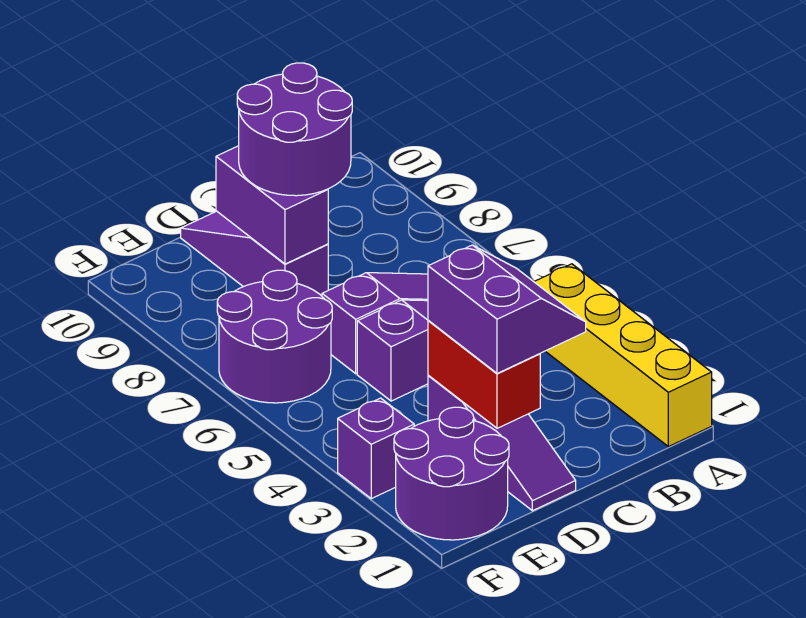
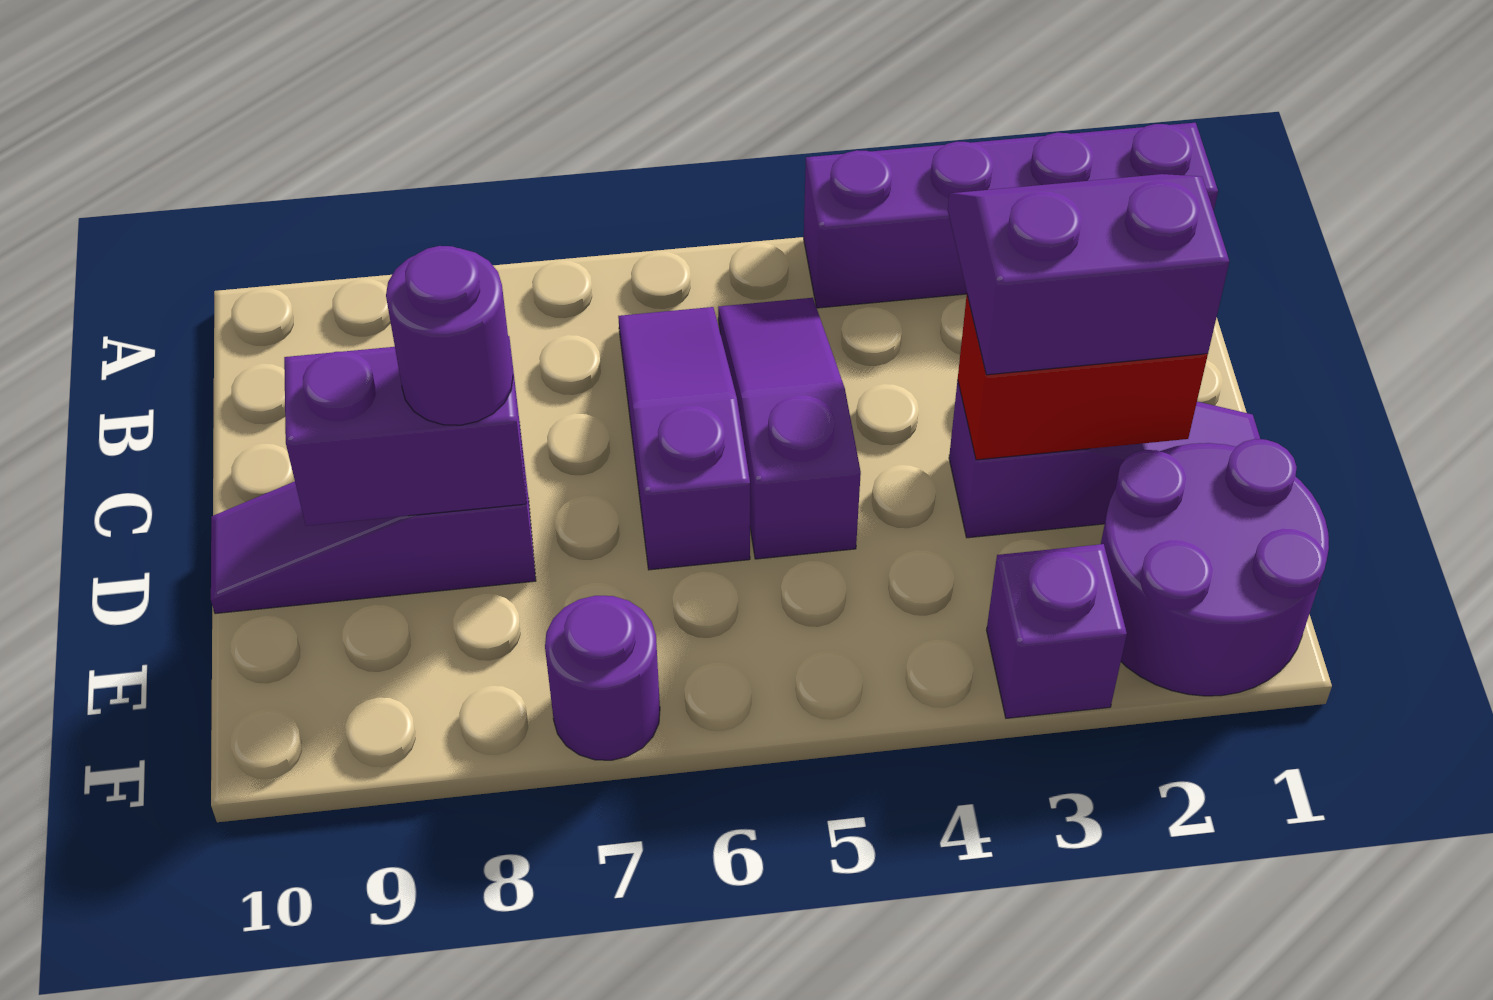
yellow brick A1:A4 level 1 -> purple brick A1:A4 level 1
purple round brick C8:D9 level 3 -> purple round brick D8 level 3
purple round brick E6:F7 level 1 -> purple round brick F7 level 1

